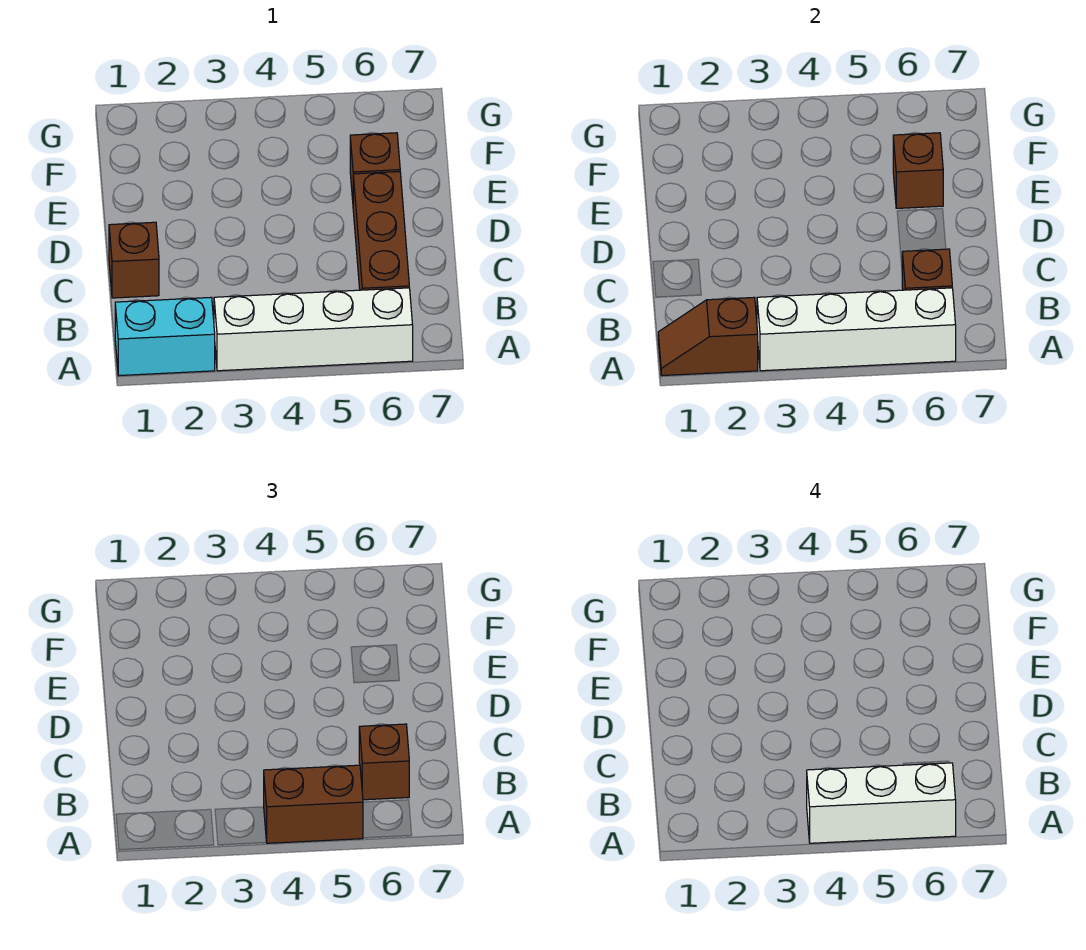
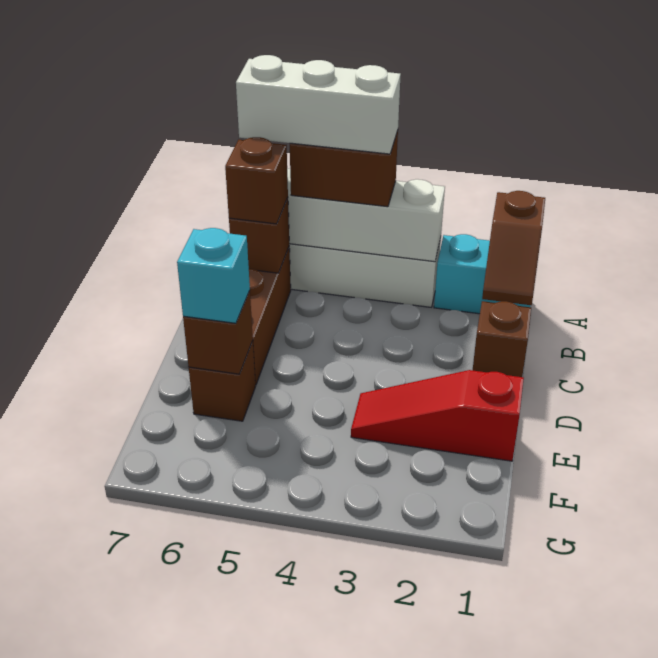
brown slope A1:A2 level 2 top 2 -> brown slope A1:B1 level 2 top A
none -> red slope E1:E3 level 1 top 1
none -> cyan brick E6 level 3

